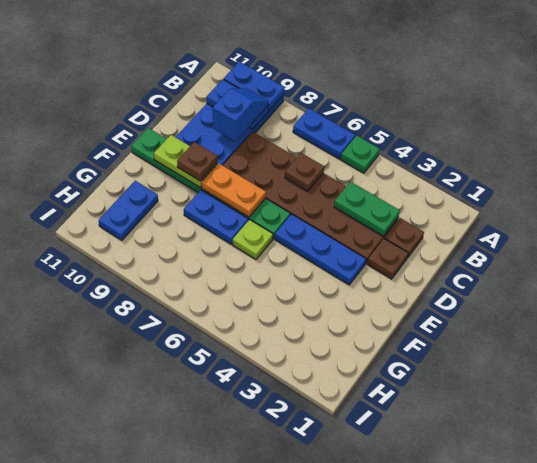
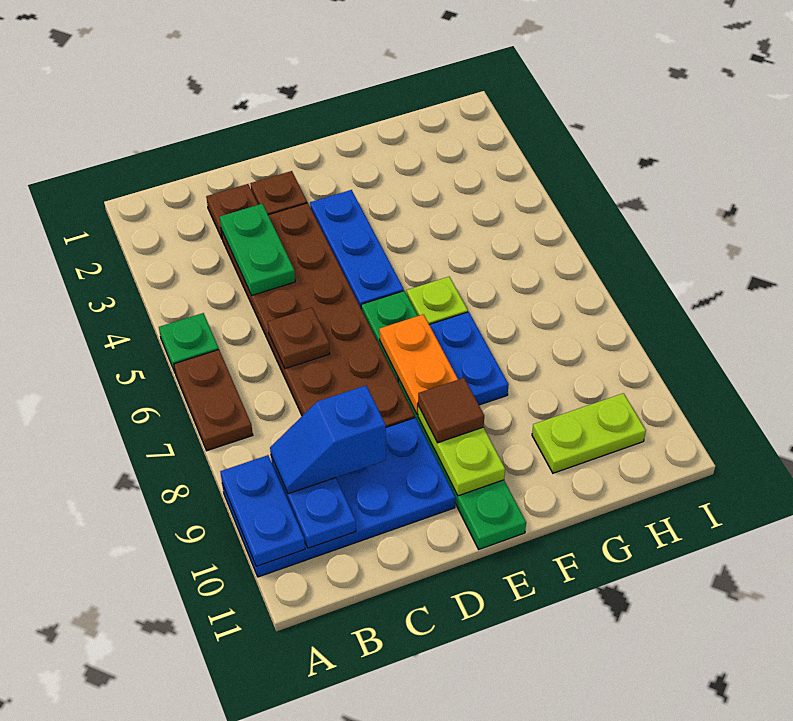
blue plate A6:A7 level 1 -> brown plate A6:A7 level 1
brown plate E9 level 3 -> brown tile E9 level 3
blue plate G10:H10 level 1 -> lime plate G10:H10 level 1

